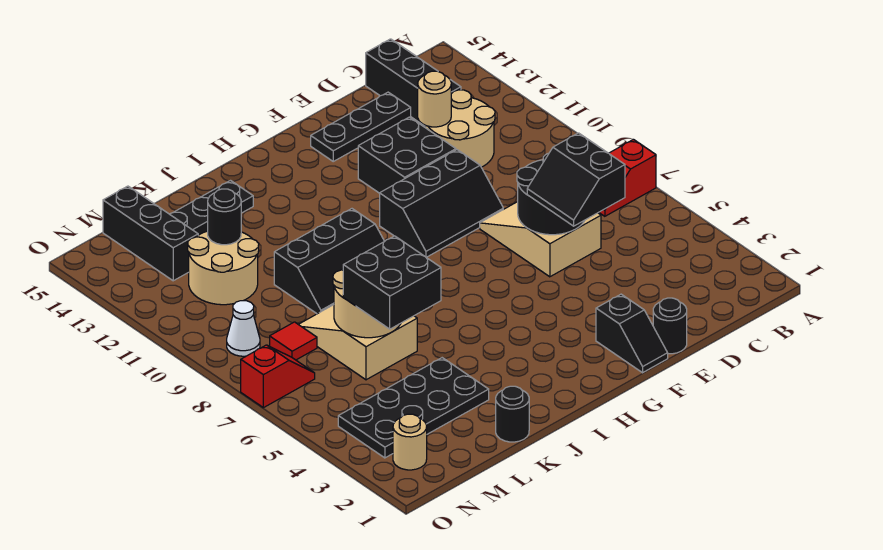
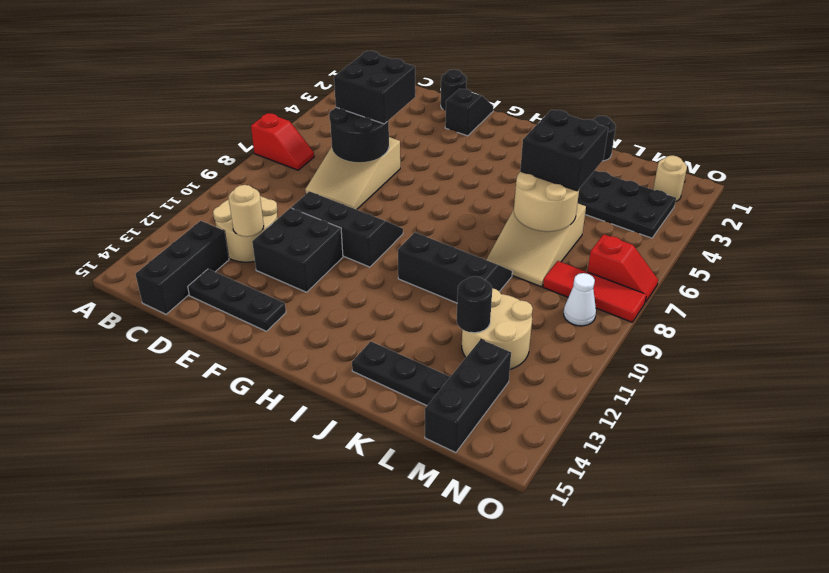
black slope D5:E6 level 3 top D -> black brick D5:E6 level 3
red tile M8 level 1 -> red tile M8:O8 level 1
red slope N7:O7 level 1 top O -> red slope N7:O7 level 1 top N

